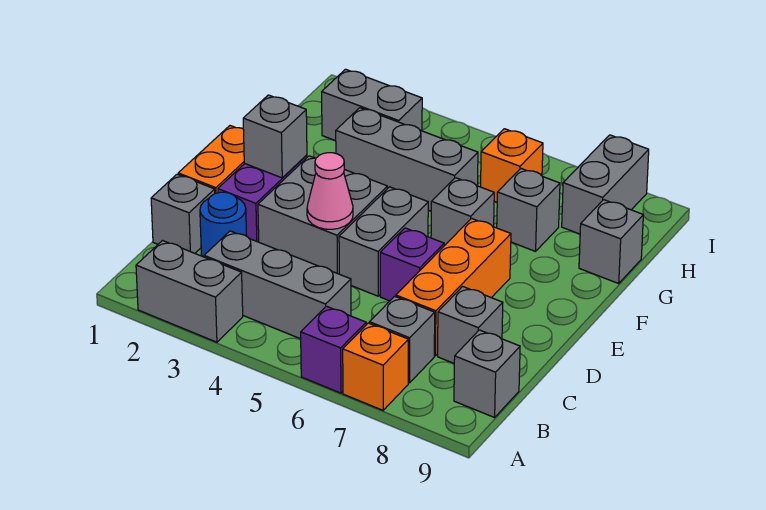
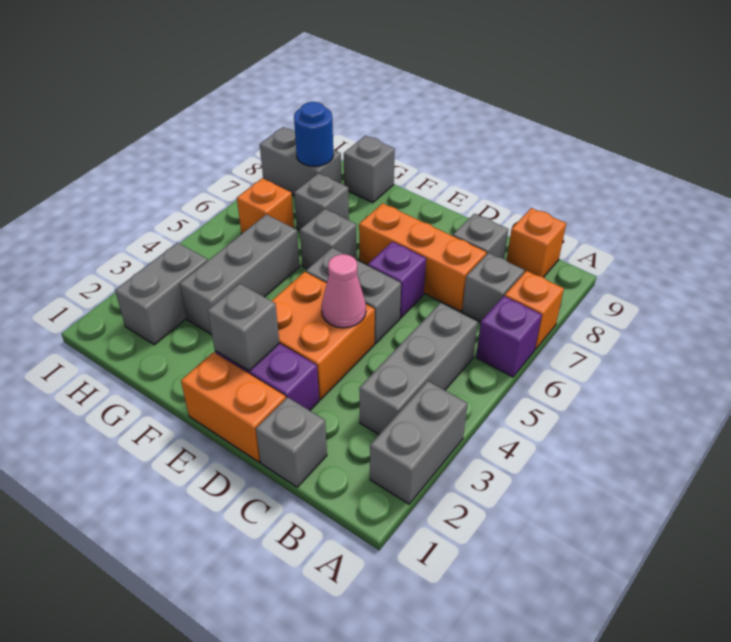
grey brick B9 level 1 -> orange brick B9 level 1
blue round brick C2 level 1 -> blue round brick H8 level 2
grey brick D3:E4 level 1 -> orange brick D3:E4 level 1

